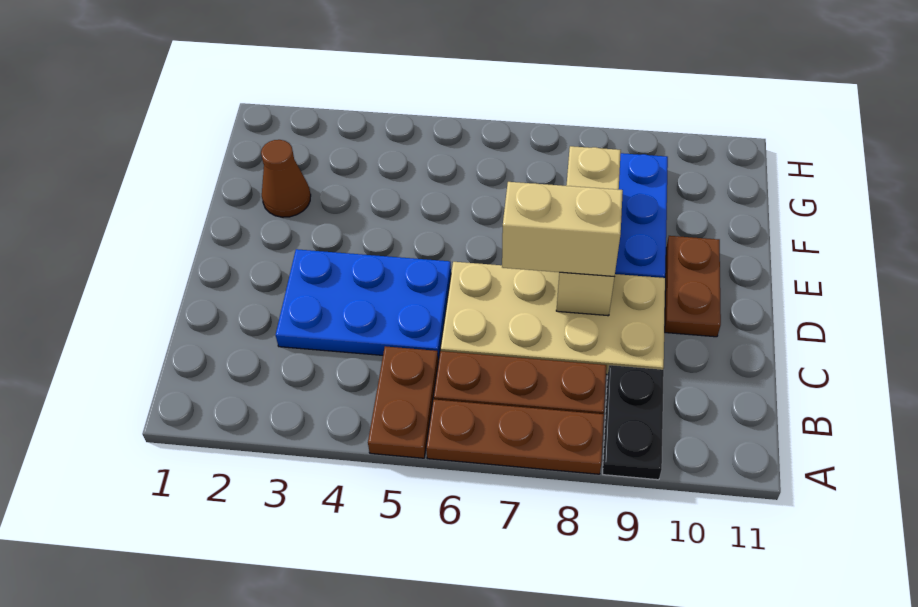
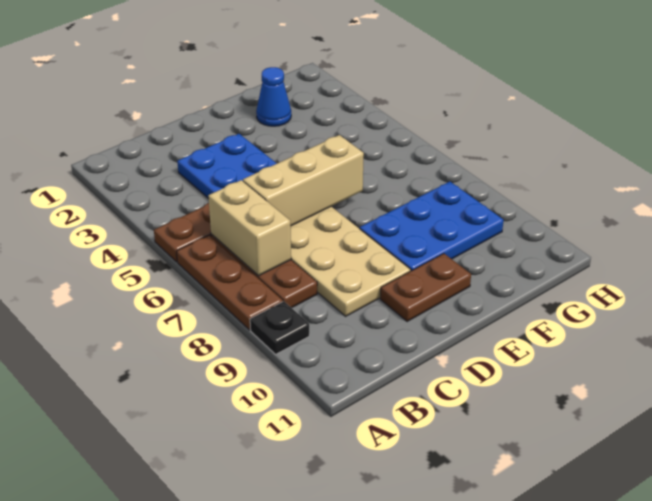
black plate A9:B9 level 1 -> black plate A9 level 1
tan brick D7:D8 level 3 -> tan brick B6:B7 level 2
tan brick D8:F8 level 2 -> tan brick C6:E6 level 2
brown cone F2 level 1 -> blue cone F2 level 1

